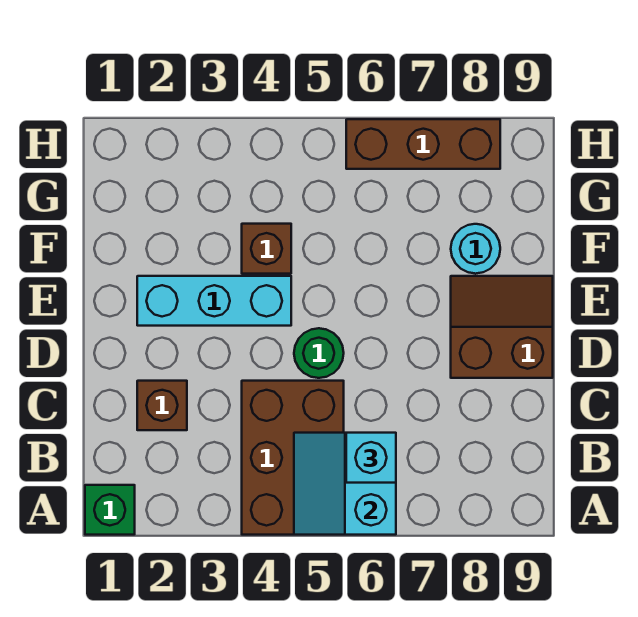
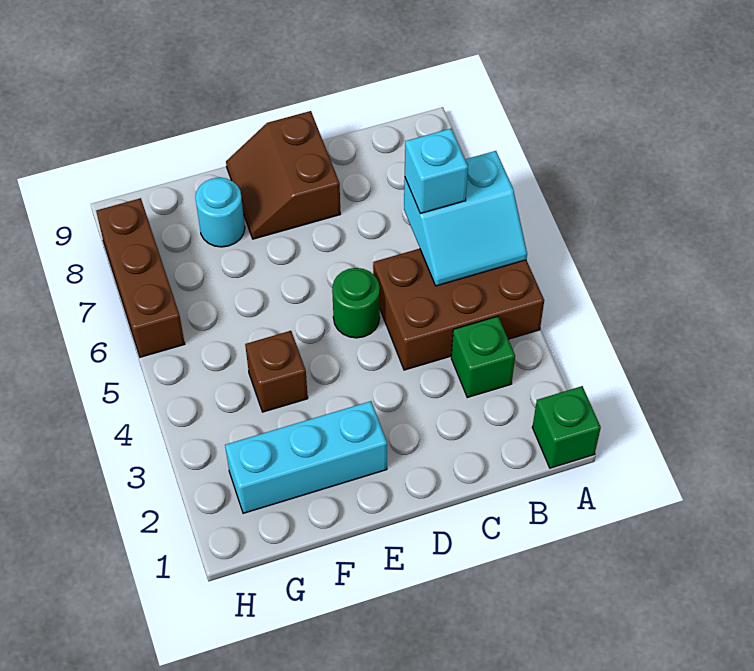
none -> green brick B3 level 1
brown brick C2 level 1 -> none
cyan brick E2:E4 level 1 -> cyan brick E2:G2 level 1

